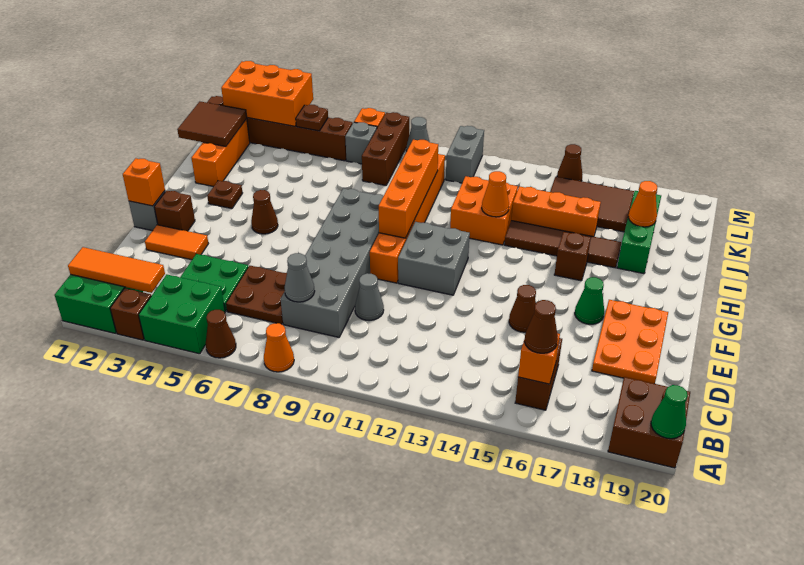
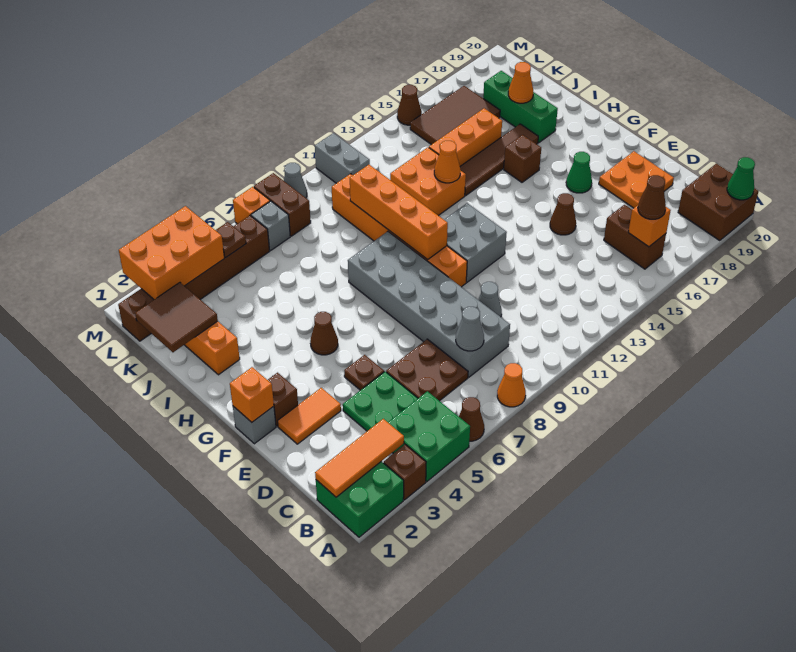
orange plate D18:F19 level 1 -> orange plate D18:E19 level 1
brown plate H3 level 1 -> brown plate E5 level 1
brown brick K8:M8 level 1 -> brown brick L8:M8 level 1

